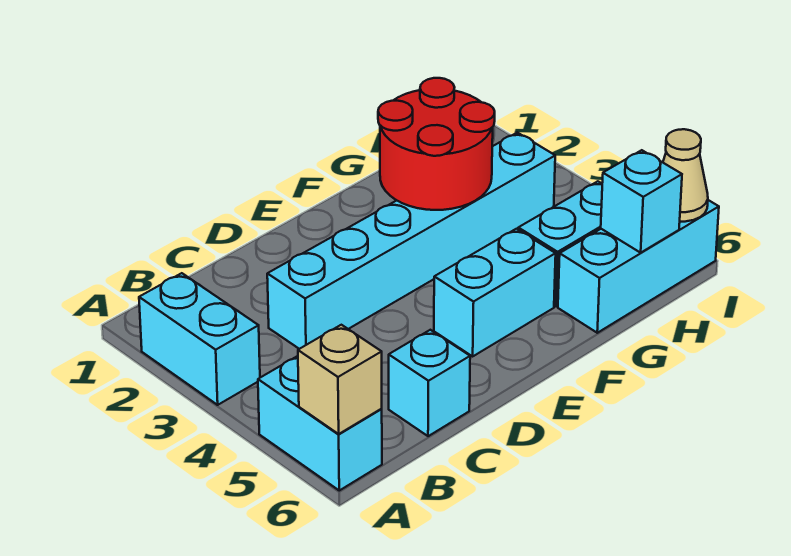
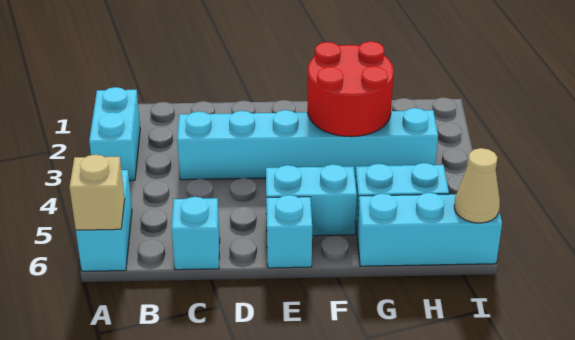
cyan brick H6 level 2 -> cyan brick E6 level 1

